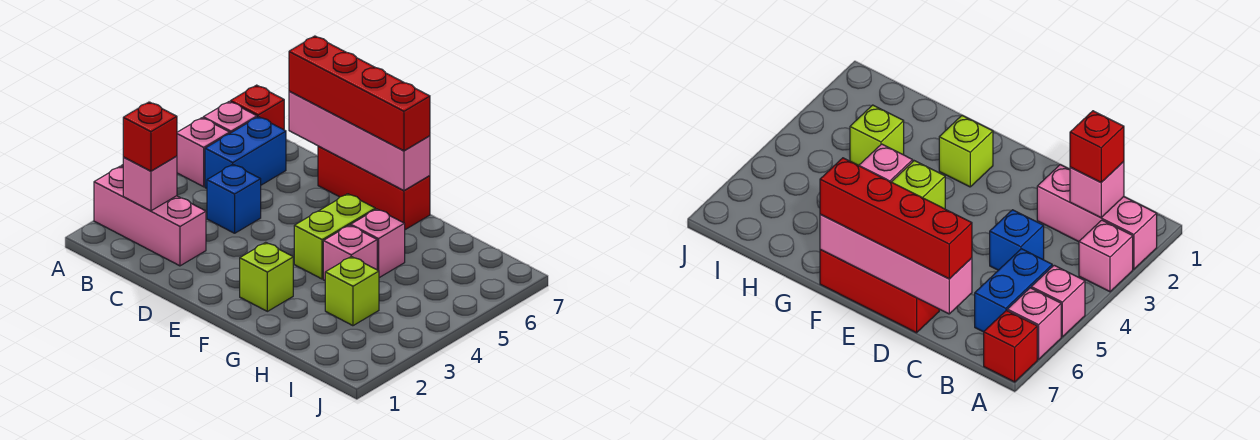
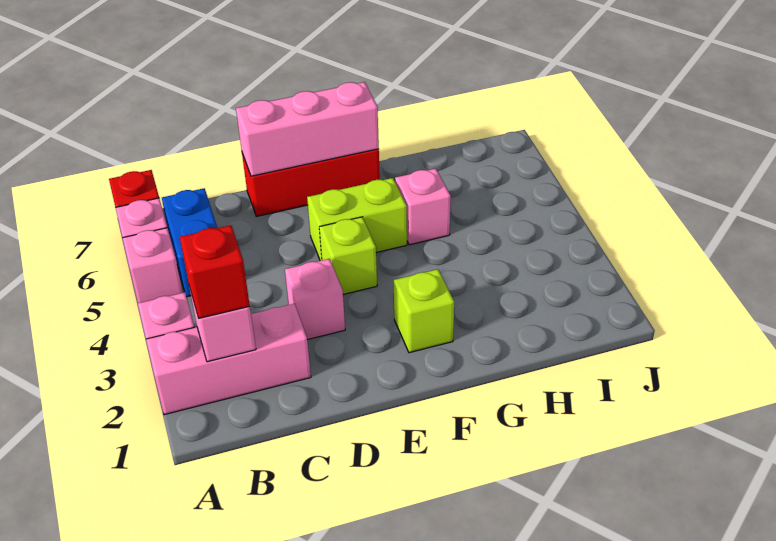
blue brick C4 level 1 -> none
pink brick C7:F7 level 2 -> pink brick D7:F7 level 2
red brick C7:F7 level 3 -> none
lime brick F4:F5 level 1 -> lime brick E5:F5 level 1
pink brick G4 level 1 -> pink brick D3 level 1
lime brick H3 level 1 -> lime brick E4 level 1

